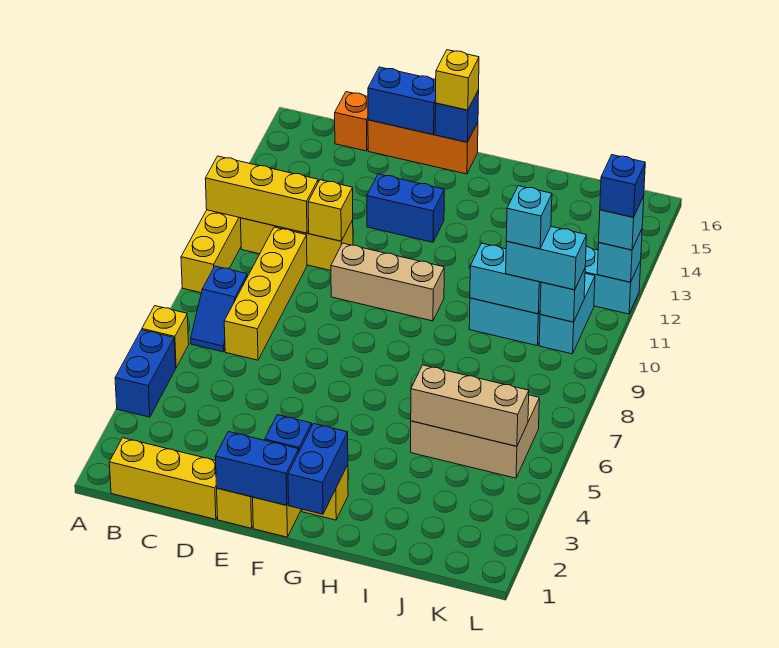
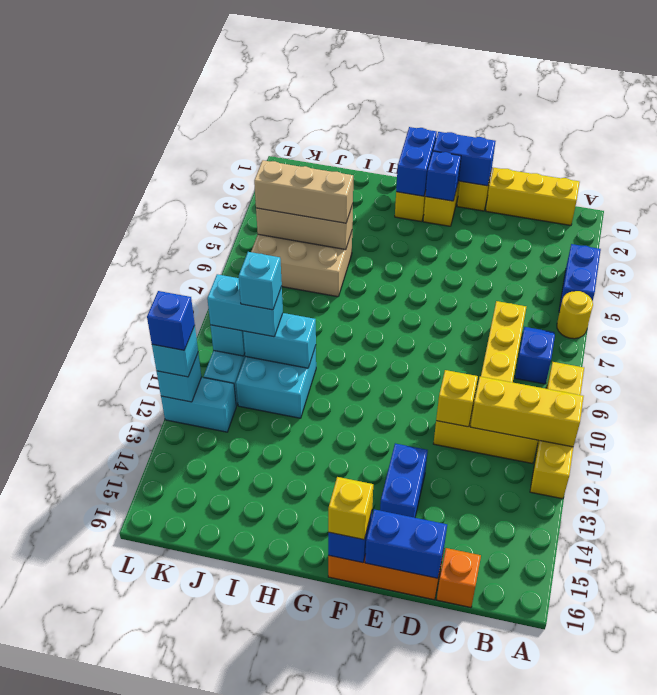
yellow brick A6 level 1 -> yellow round brick A6 level 1
tan brick E10:G10 level 1 -> tan brick I5:K5 level 3
blue brick E13:F13 level 1 -> blue brick E13:E14 level 1

